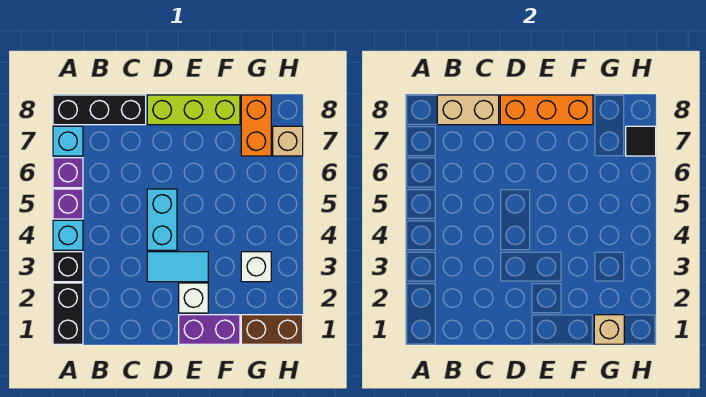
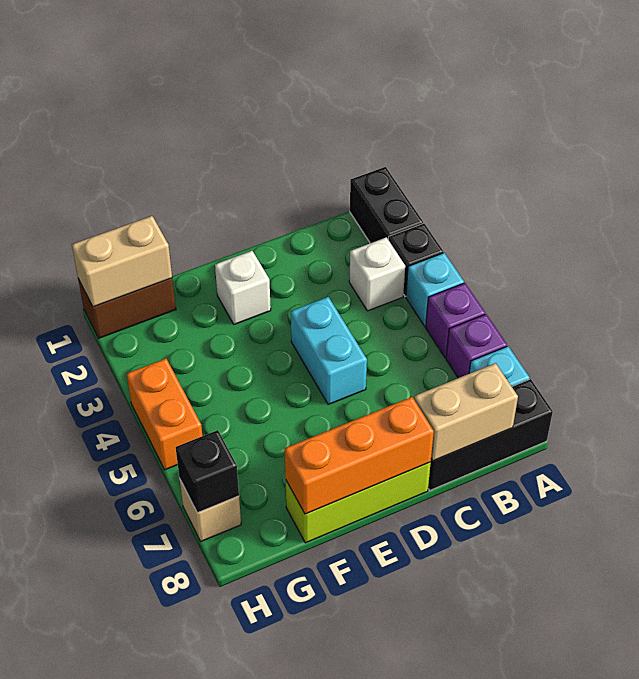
cyan tile D3:E3 level 1 -> none
purple brick E1:F1 level 1 -> none
tan brick G1 level 2 -> tan brick G1:H1 level 2
white brick G3 level 1 -> white brick B3 level 1
orange brick G7:G8 level 1 -> orange brick H4:H5 level 1
black tile H7 level 2 -> black brick H7 level 2

